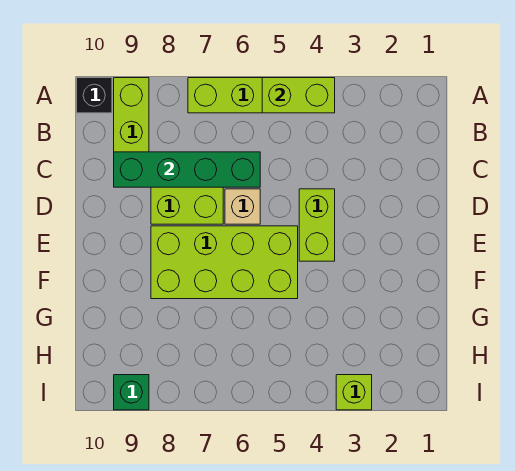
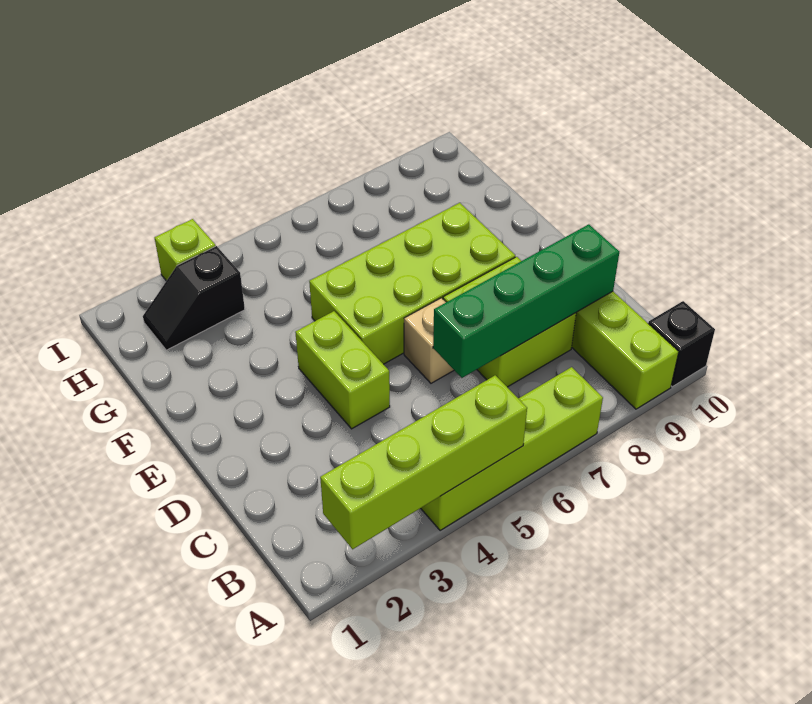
lime brick A4:A5 level 2 -> lime brick A2:A5 level 2
none -> black slope H2:H3 level 1 top 3
green brick I9 level 1 -> none

